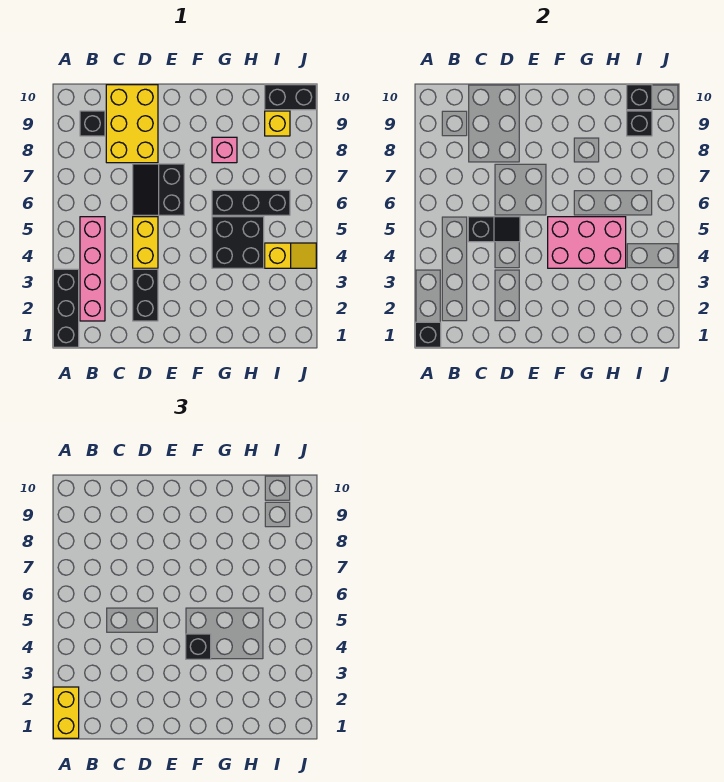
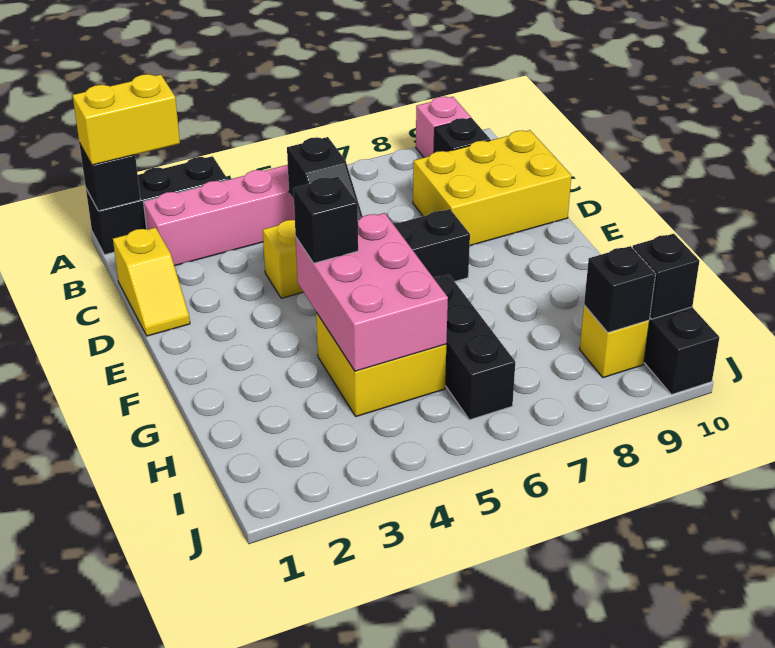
black brick D2:D3 level 1 -> none
black brick G4:H5 level 1 -> yellow brick G4:H5 level 1
pink brick G8 level 1 -> pink brick A9 level 1
yellow slope I4:J4 level 1 top I -> yellow slope C1:D1 level 1 top C

